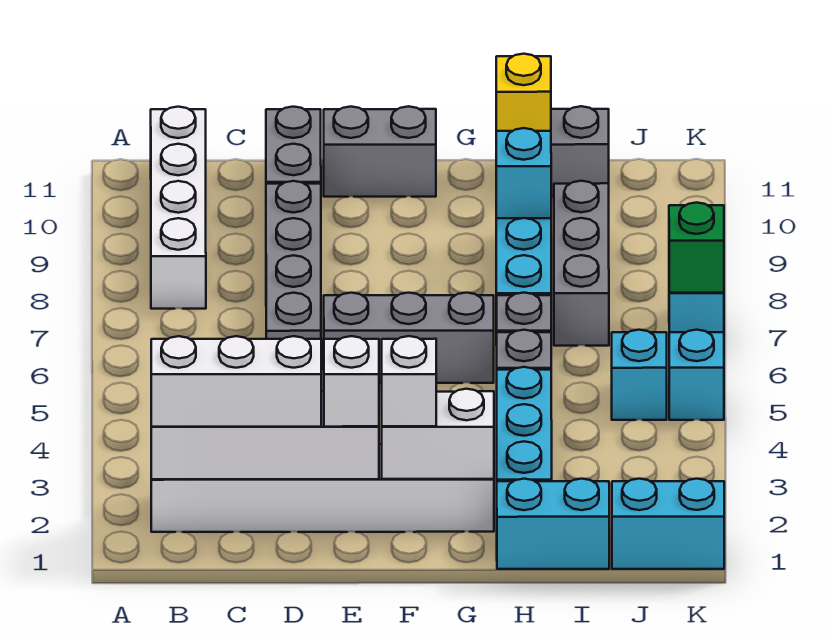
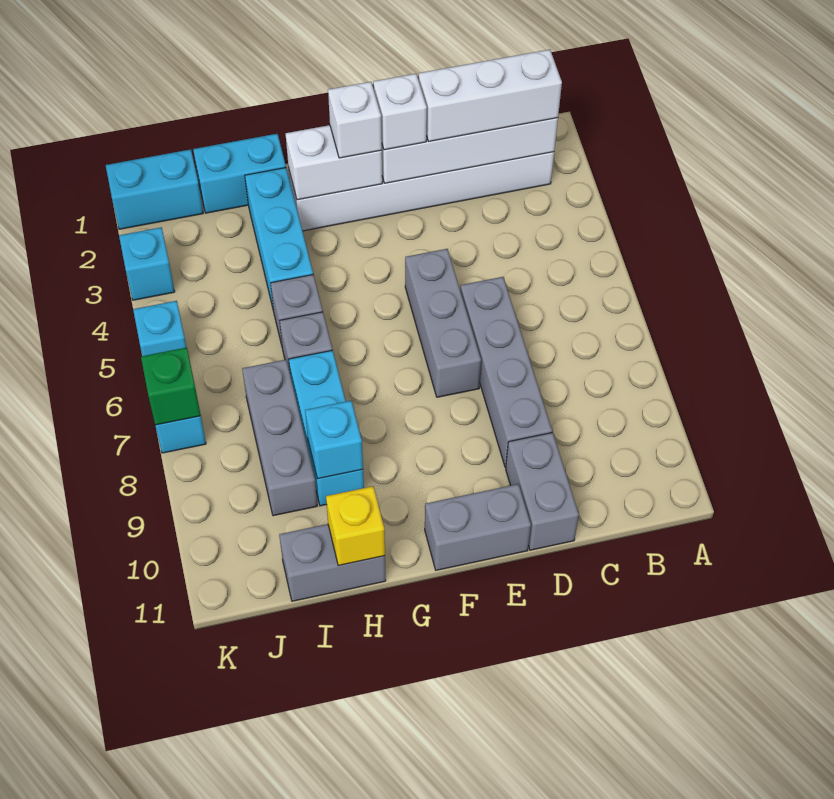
white brick B8:B11 level 1 -> none
grey brick E6:G6 level 1 -> grey brick E5:E7 level 1
cyan brick J5 level 1 -> cyan brick K3 level 1

